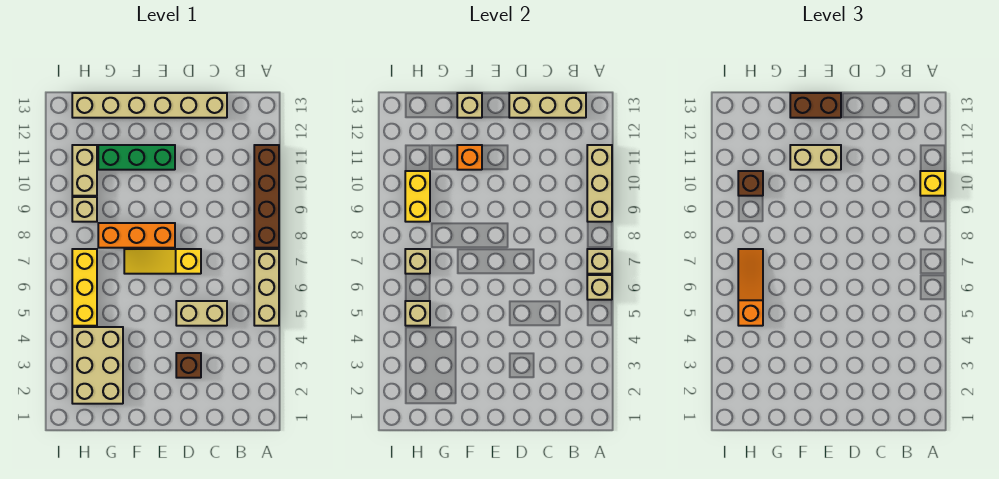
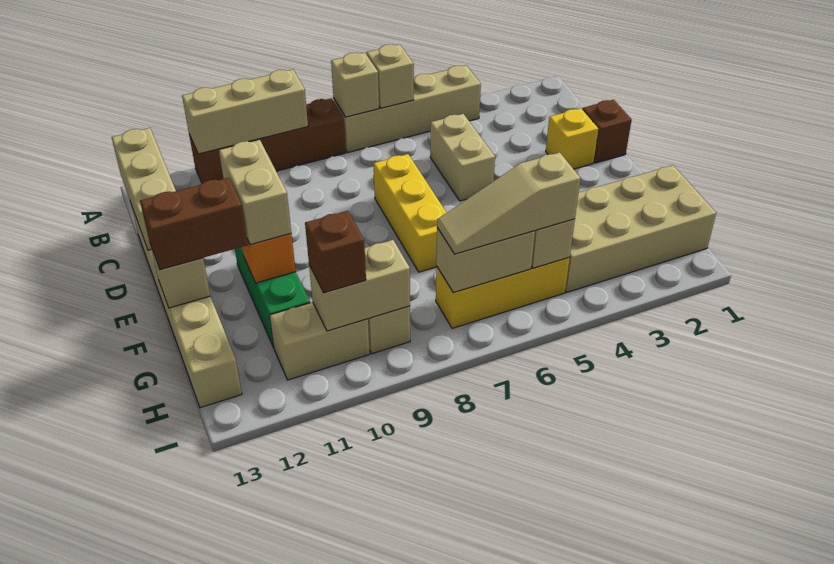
tan brick A5:A7 level 1 -> tan brick A4:A7 level 1
yellow brick A10 level 3 -> yellow brick D2 level 1
brown brick D3 level 1 -> brown brick D1 level 1
yellow slope D7:F7 level 1 top D -> yellow brick D7:F7 level 1
orange brick E8:G8 level 1 -> none
brown brick E13:F13 level 3 -> brown brick F12:F13 level 3
tan brick G2:H4 level 1 -> tan brick G1:H4 level 1
orange slope H5:H7 level 3 top 5 -> tan slope H5:H7 level 3 top 5
tan brick H7 level 2 -> tan brick H6:H7 level 2
yellow brick H9:H10 level 2 -> tan brick H9:H10 level 2

